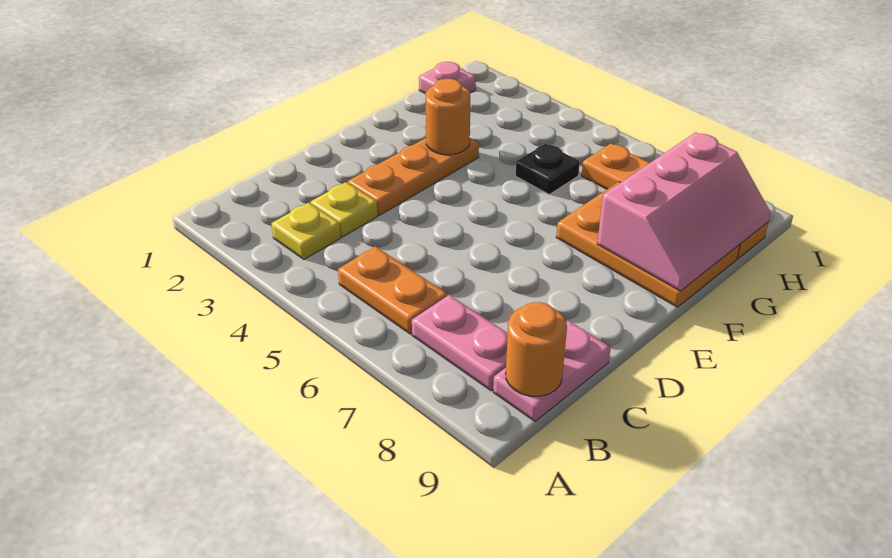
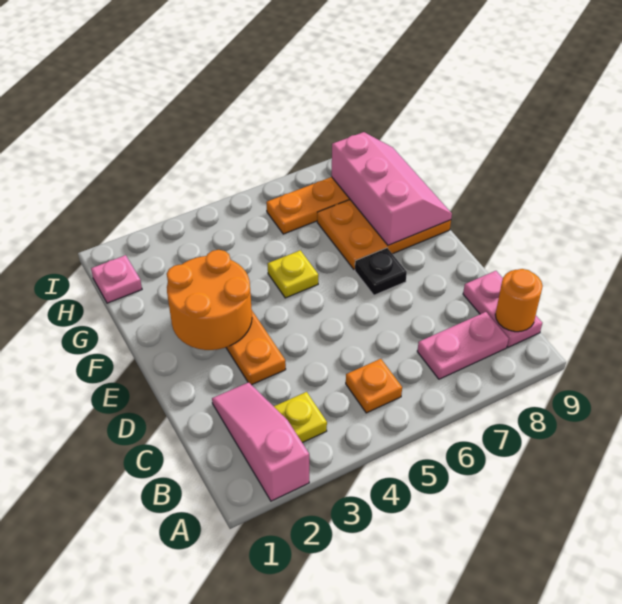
none -> pink slope A2:C2 level 1 top A
orange plate B5:B6 level 1 -> orange plate B5 level 1
yellow plate C3 level 1 -> yellow plate F5 level 1
orange round brick F3 level 2 -> orange round brick E2:F3 level 2
black plate G5 level 1 -> black plate E7 level 1

